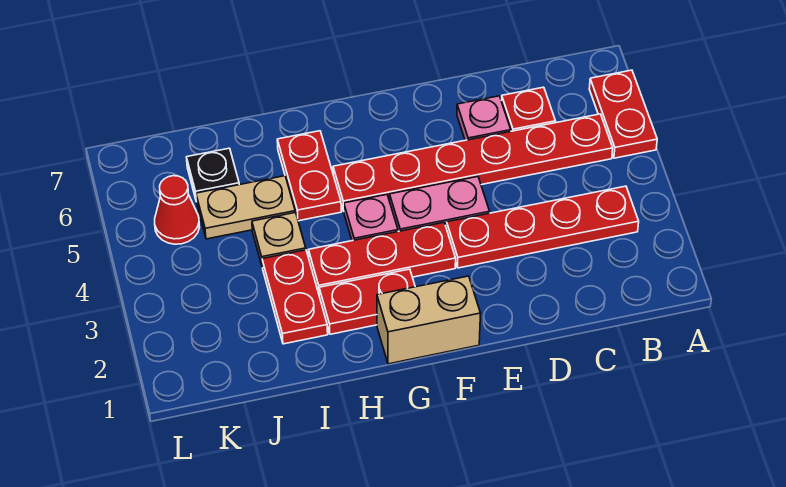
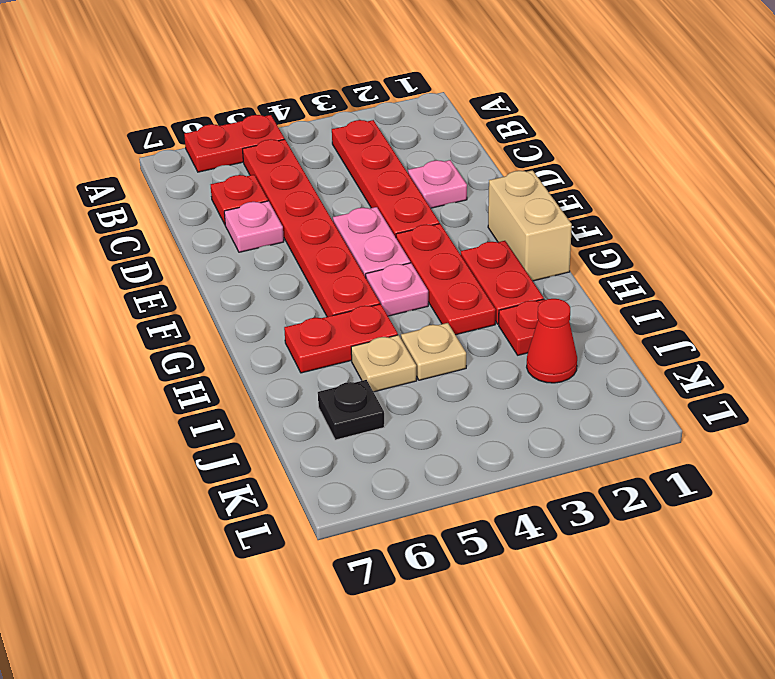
none -> pink plate D2 level 1
red plate I2:I3 level 1 -> red plate I2 level 1
tan plate I5:J5 level 1 -> tan plate I5 level 1
red cone K5 level 1 -> red cone J2 level 1

